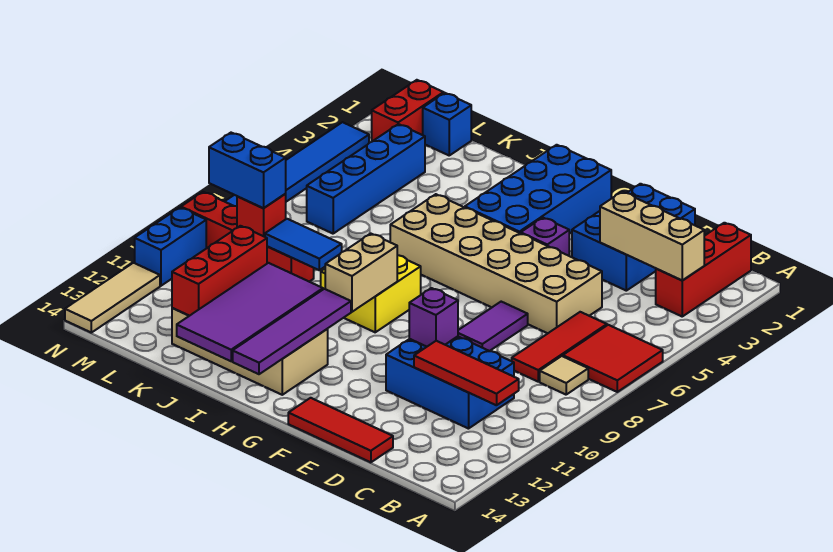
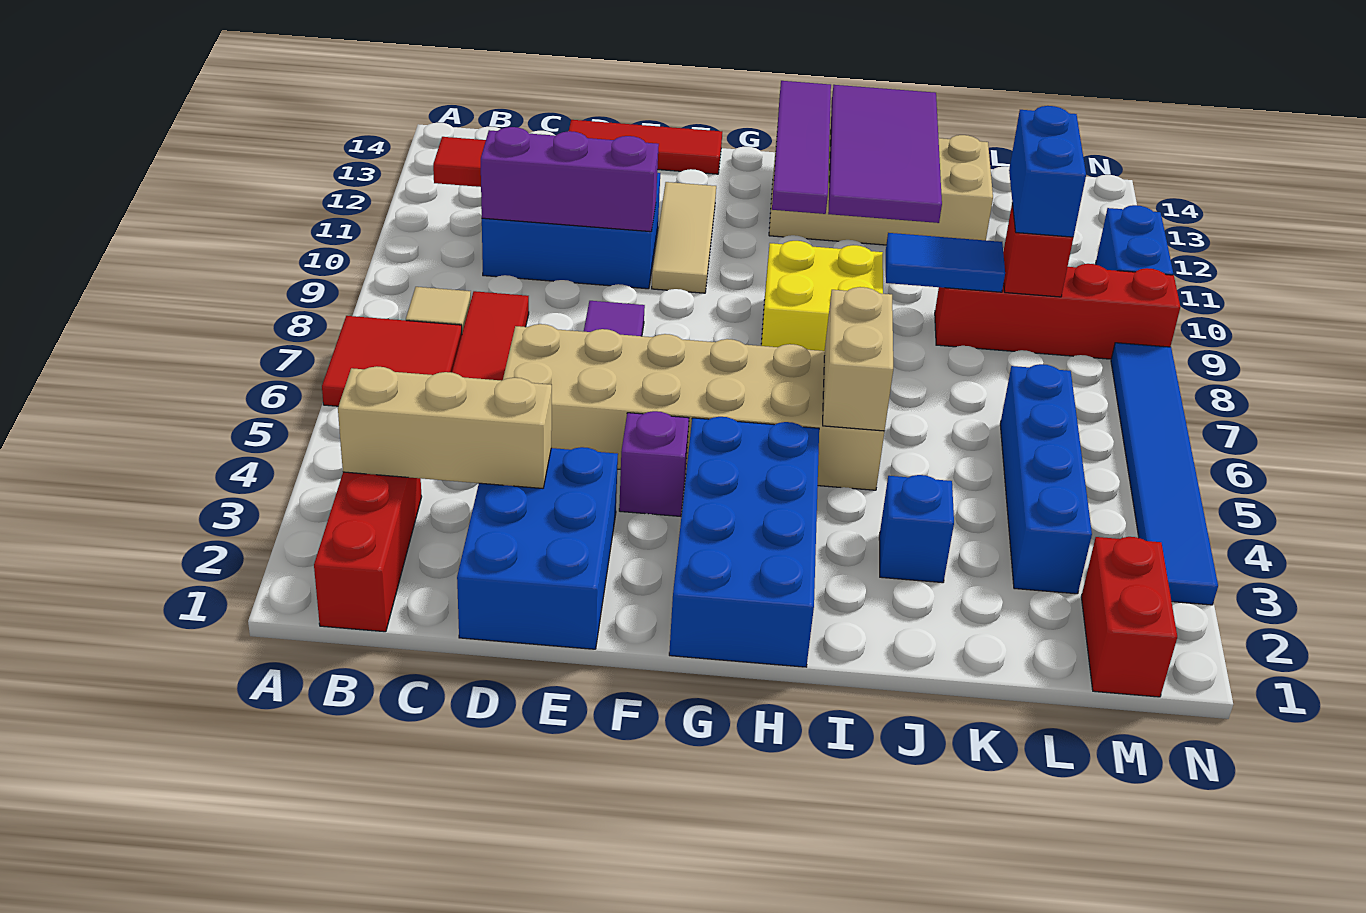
purple brick E10 level 2 -> purple brick C10:E10 level 2
tan brick H9:H10 level 2 -> tan brick I5:I6 level 2
red brick K11:K13 level 2 -> none
blue brick L1 level 1 -> blue brick J3 level 1
blue brick L9:M9 level 3 -> blue brick L9:L10 level 3
tan tile N12:N14 level 1 -> tan tile F10:F12 level 1

